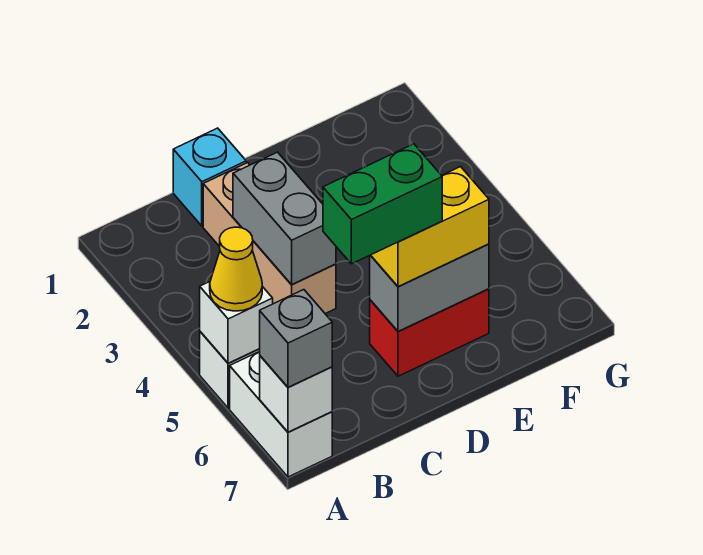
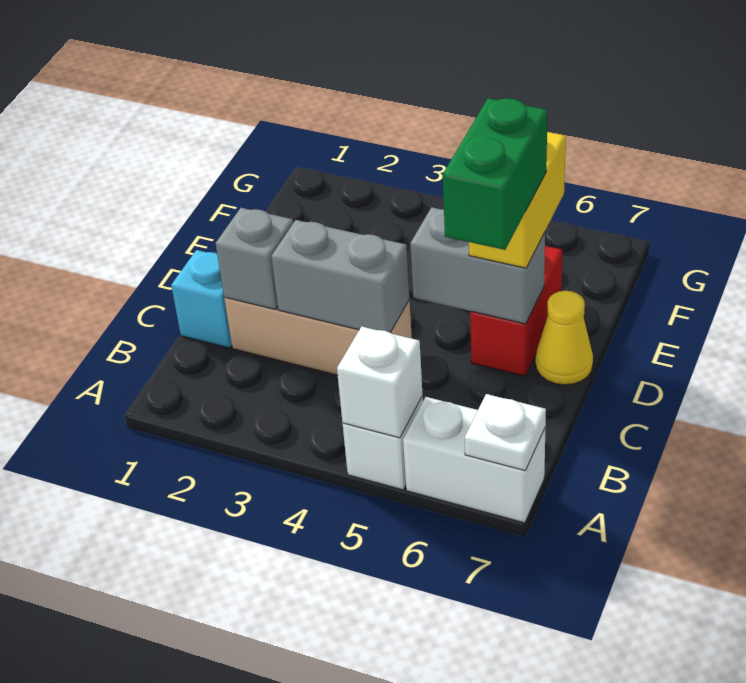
yellow cone A5 level 3 -> yellow cone D7 level 1
white brick A7 level 2 -> white plate A7 level 2
grey brick A7 level 3 -> grey brick C2 level 2
grey brick D6:E6 level 2 -> grey brick D5:D6 level 2

